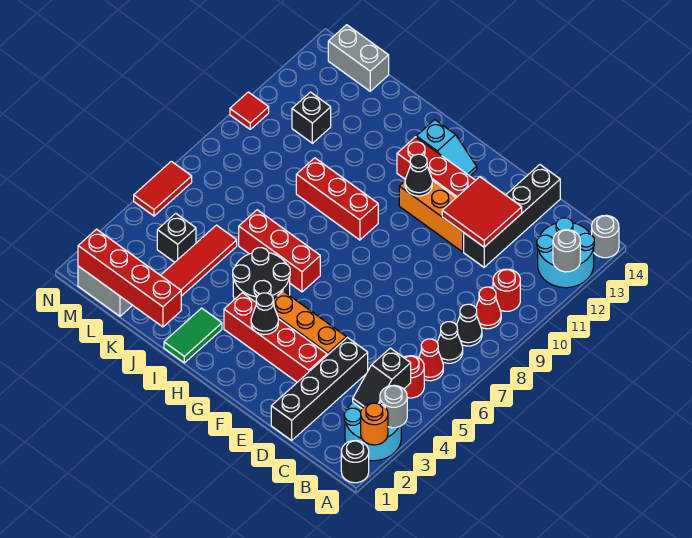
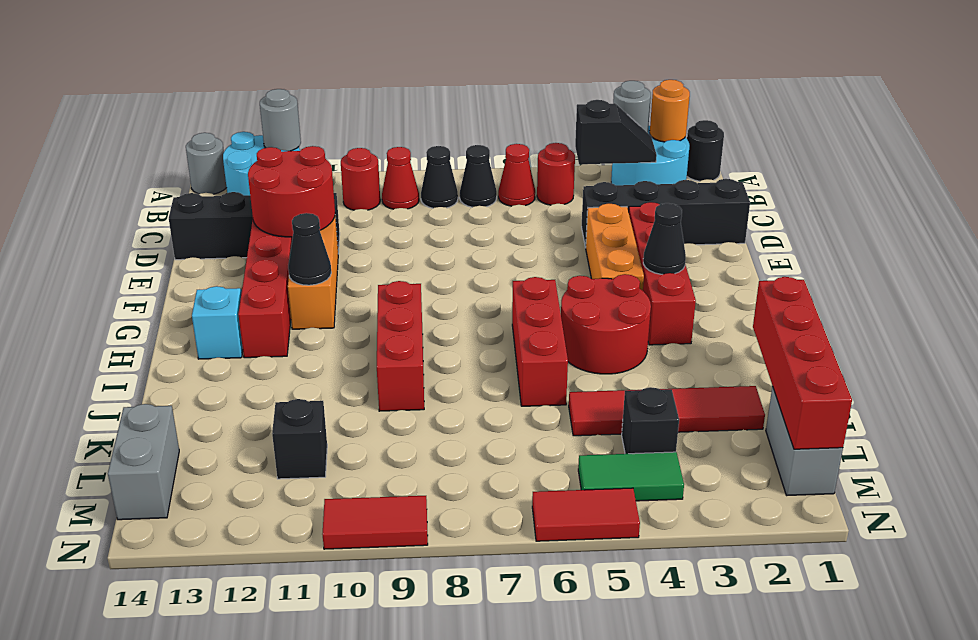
red tile D11:E12 level 2 -> red round brick D11:E12 level 2
black round brick H4:I5 level 1 -> red round brick H4:I5 level 1
green tile I1:I2 level 1 -> green tile M4:M5 level 1
red tile N10 level 1 -> red tile N9:N10 level 1

